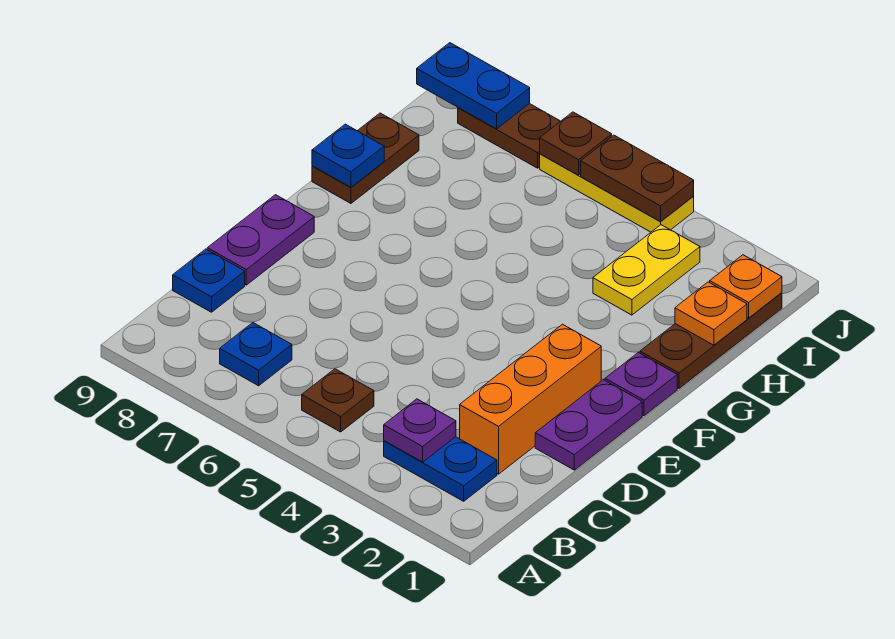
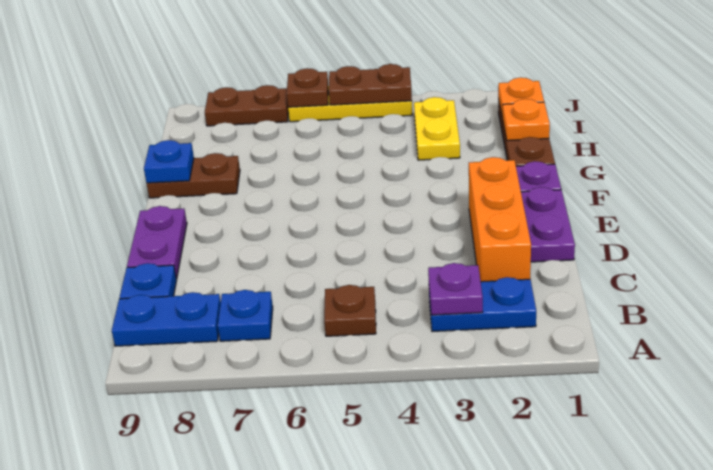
brown plate G9:H9 level 1 -> brown plate G8:G9 level 1
blue plate J8:J9 level 2 -> blue plate B8:B9 level 1

